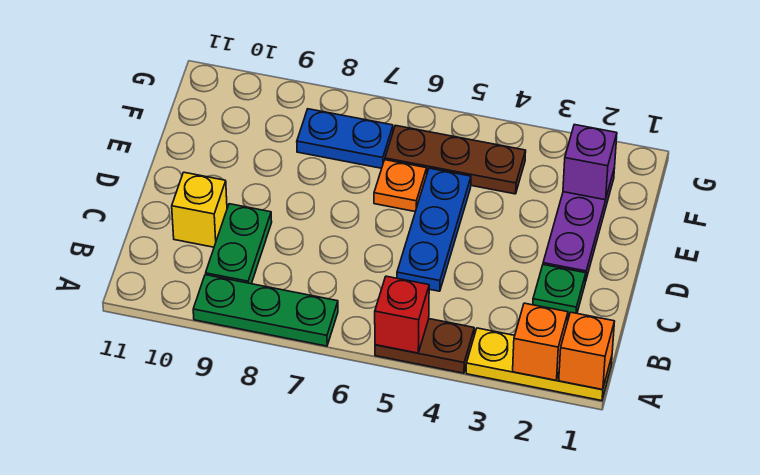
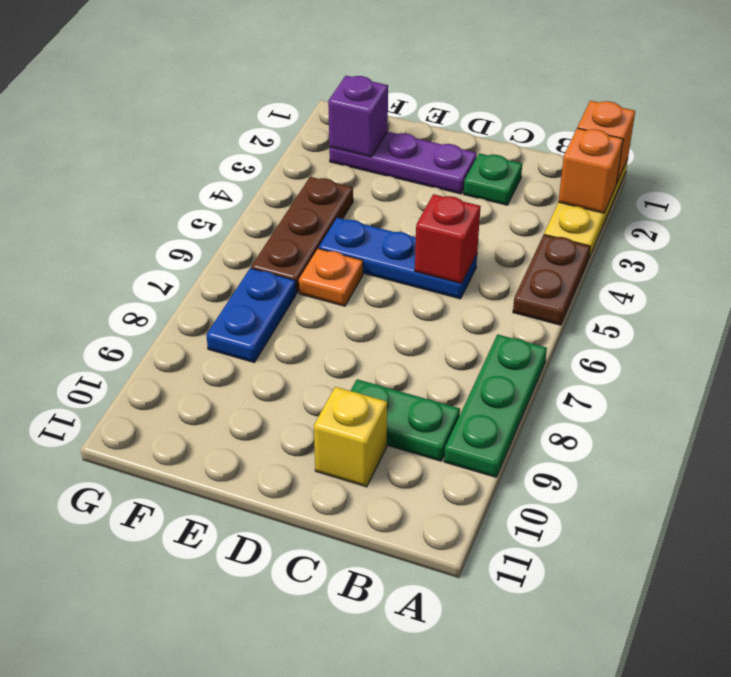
red brick A5 level 2 -> red brick C5 level 2

